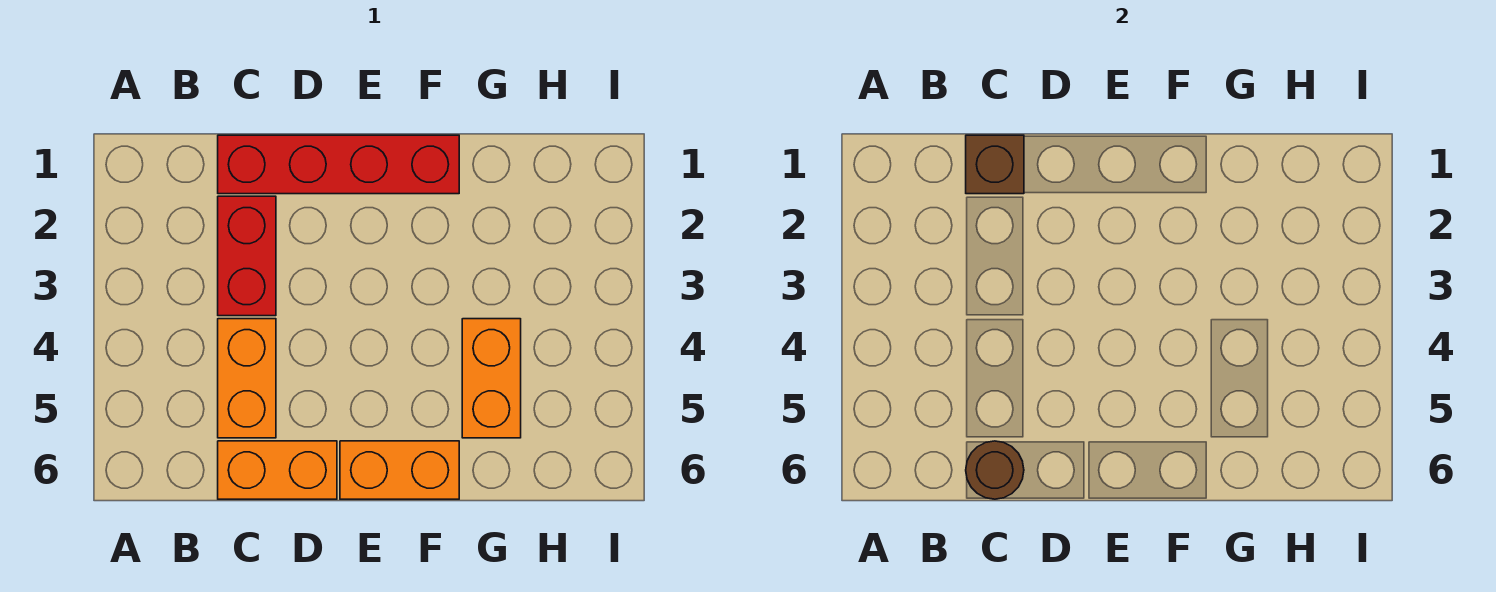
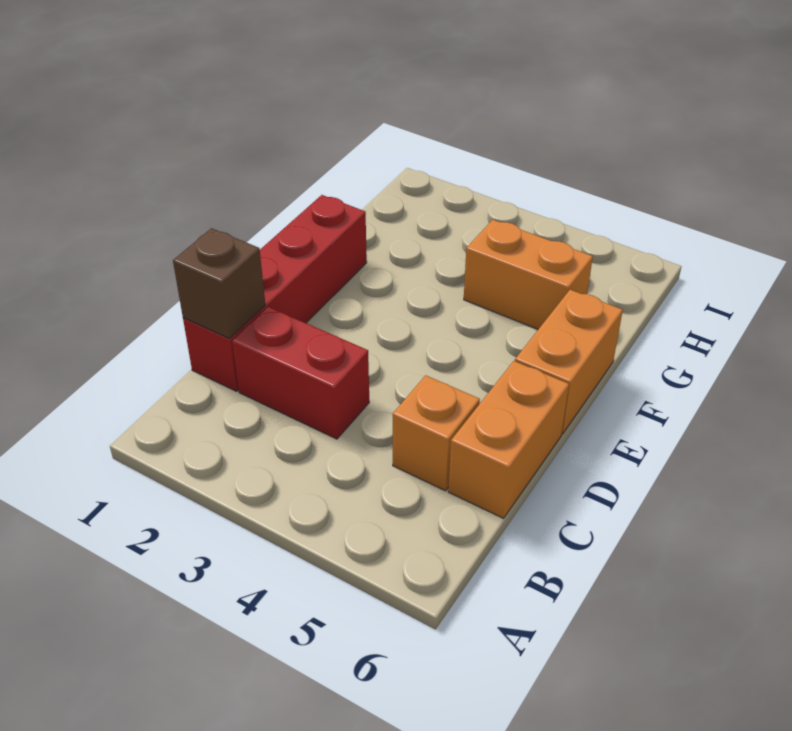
orange brick C4:C5 level 1 -> orange brick C5 level 1
brown round brick C6 level 2 -> none

